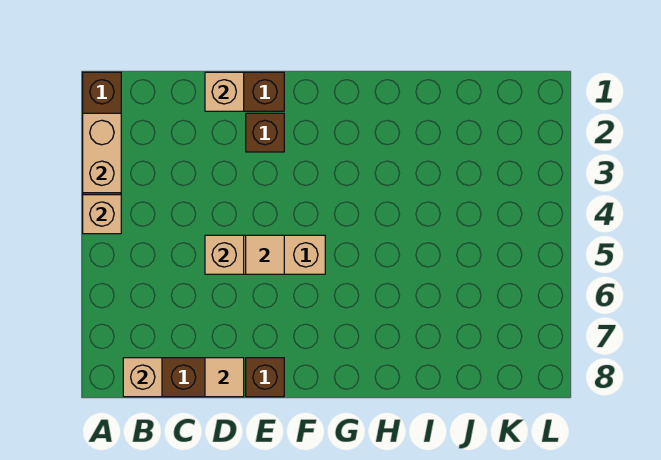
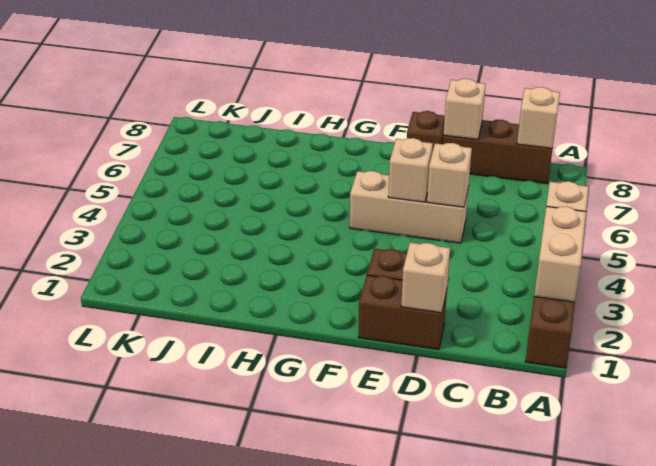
tan tile D8 level 2 -> tan brick D8 level 2
tan tile E5 level 2 -> tan brick E5 level 2

